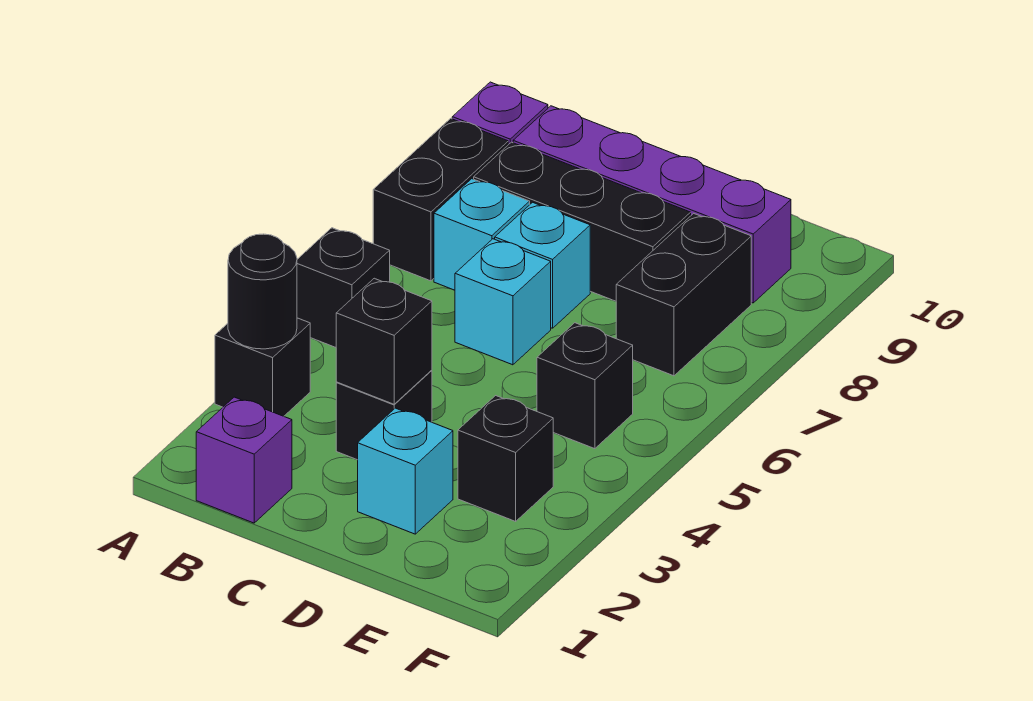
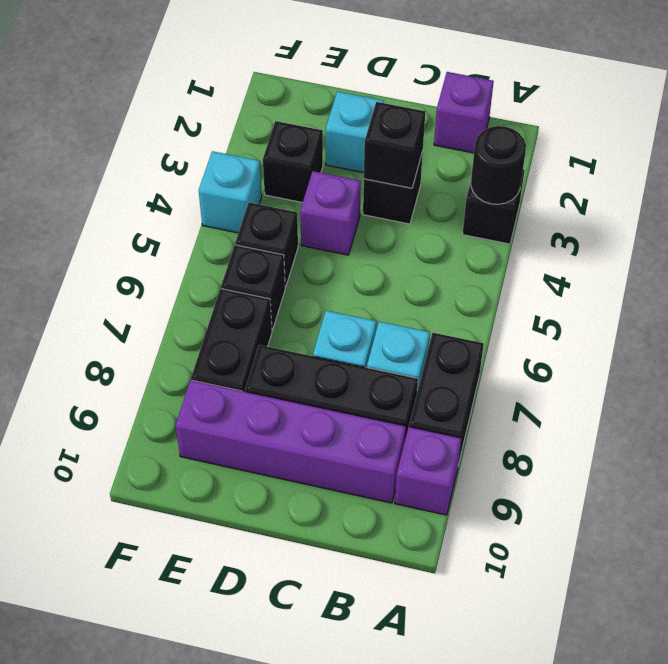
black brick A5 level 1 -> black brick E6 level 1
cyan brick C6 level 1 -> cyan brick F4 level 1
none -> purple brick D4 level 1

